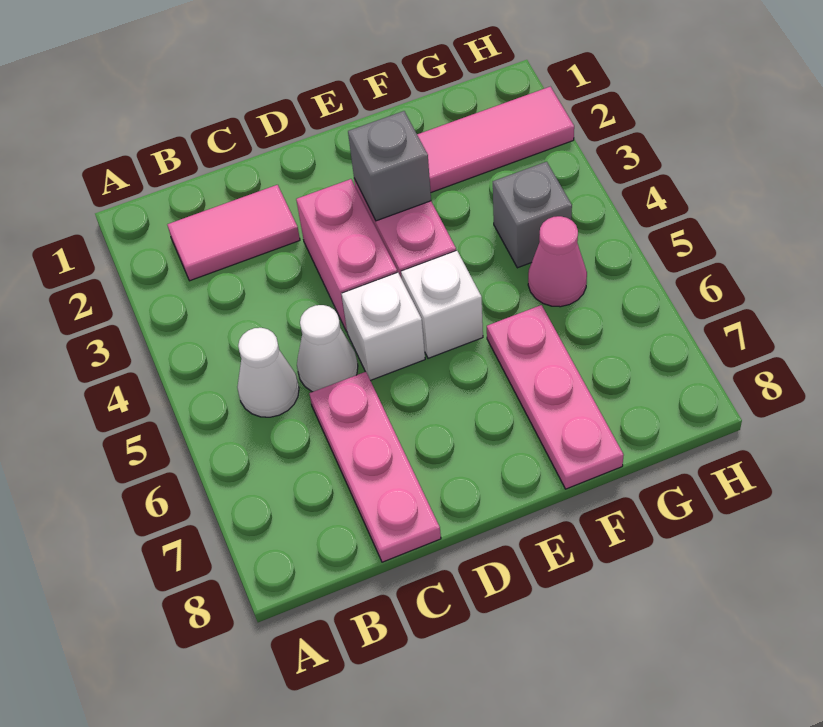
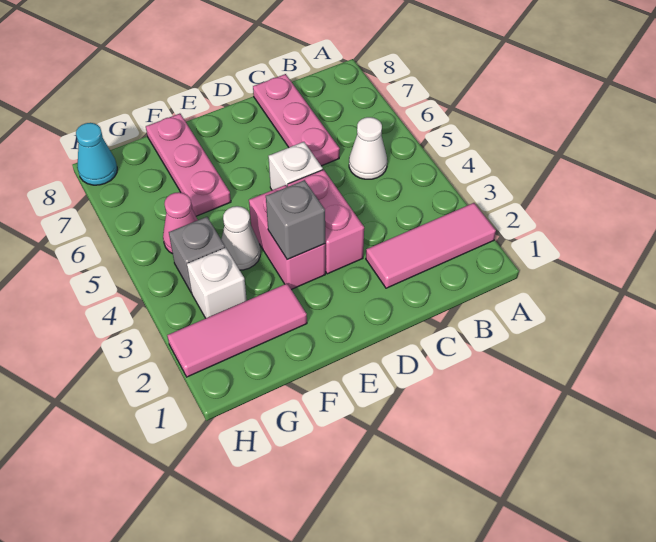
pink tile B2:C2 level 1 -> pink tile A2:C2 level 1
white cone C5 level 1 -> white cone F4 level 1
white brick E5 level 1 -> white brick G3 level 1
none -> cyan cone H8 level 1

